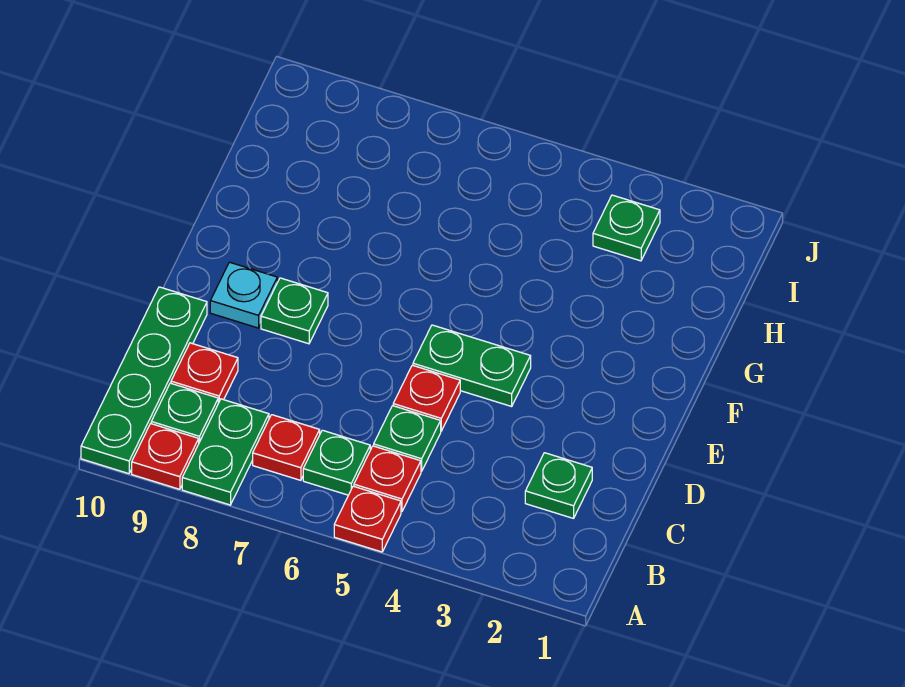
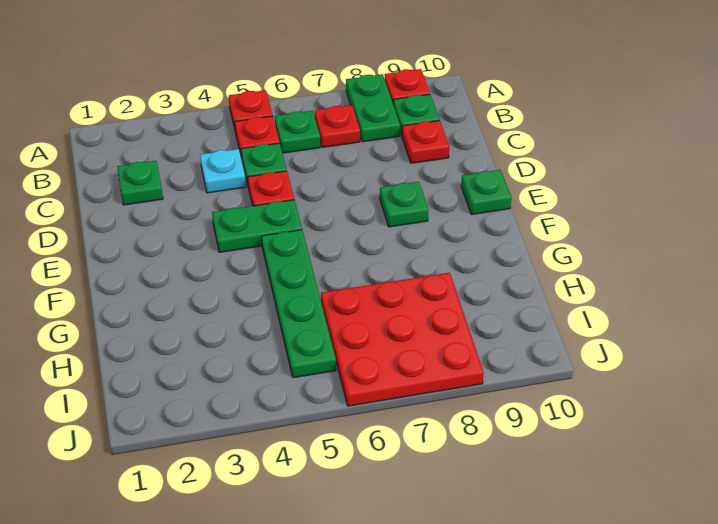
green plate A10:D10 level 1 -> green plate F5:I5 level 1
cyan plate E9 level 1 -> cyan plate C4 level 1
none -> red plate H6:J8 level 1
green plate I3 level 1 -> green plate E10 level 1

